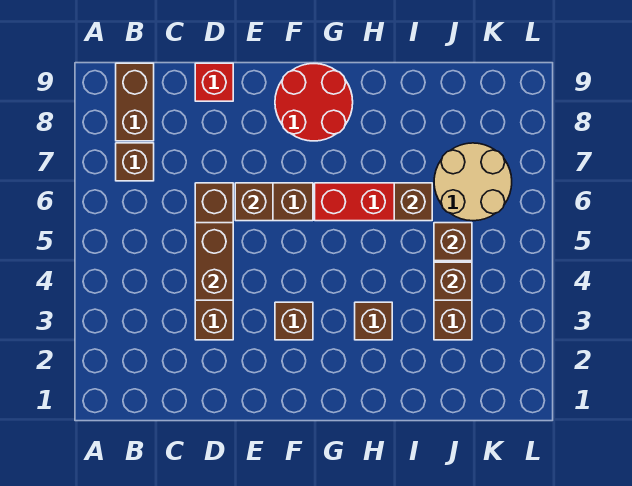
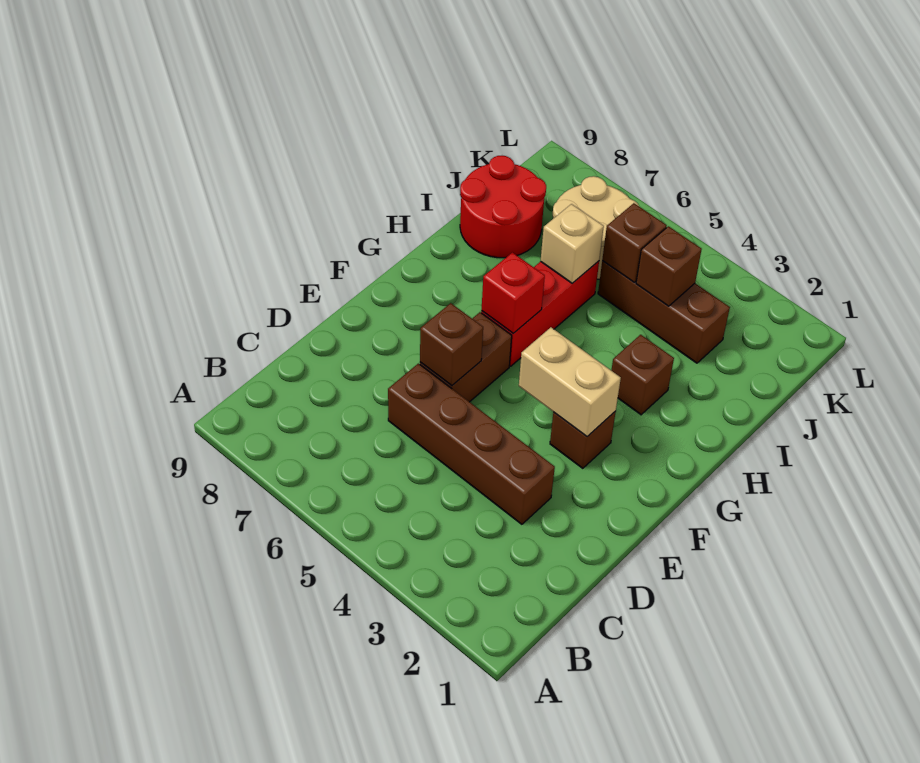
brown brick B7 level 1 -> none
brown brick B8:B9 level 1 -> none
brown brick D4:D5 level 2 -> none
red brick D9 level 1 -> red brick G6 level 2
none -> tan brick F3:F4 level 2
red round brick F8:G9 level 1 -> red round brick I8:J9 level 1
brown brick I6 level 2 -> tan brick I6 level 2

